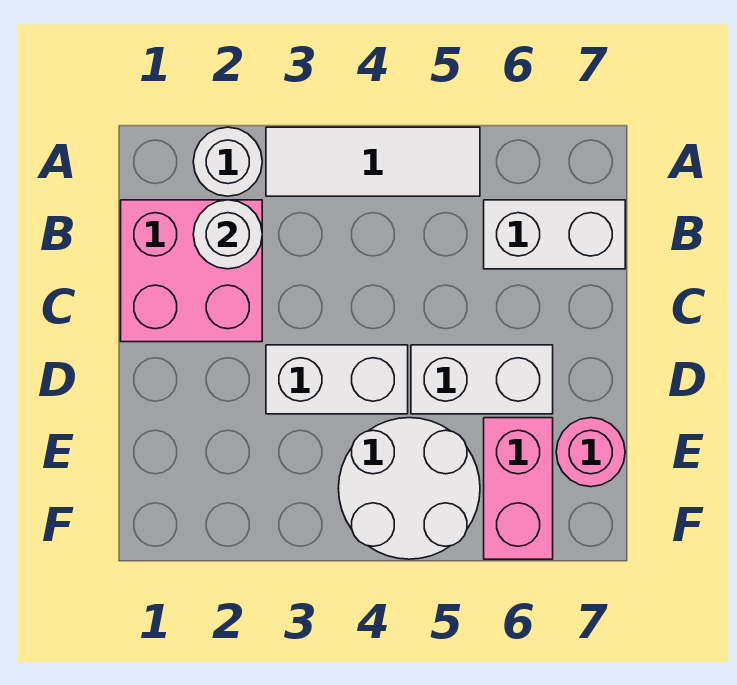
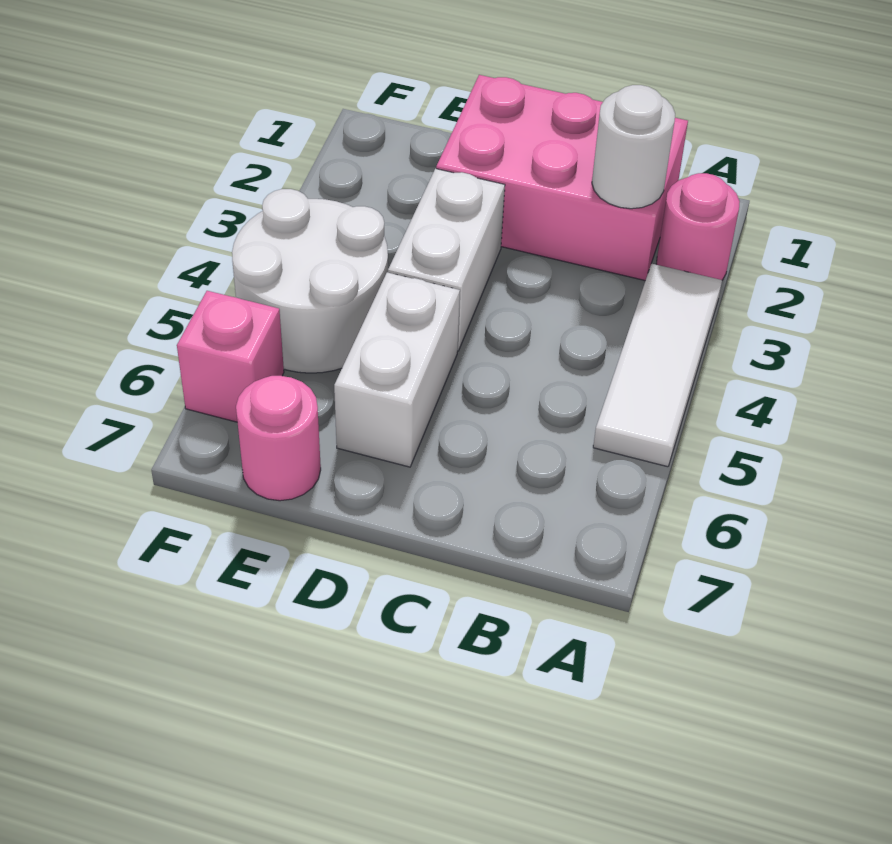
white round brick A2 level 1 -> pink round brick A2 level 1
pink brick B1:C2 level 1 -> pink brick B1:D2 level 1
white brick B6:B7 level 1 -> none
pink brick E6:F6 level 1 -> pink brick F6 level 1

